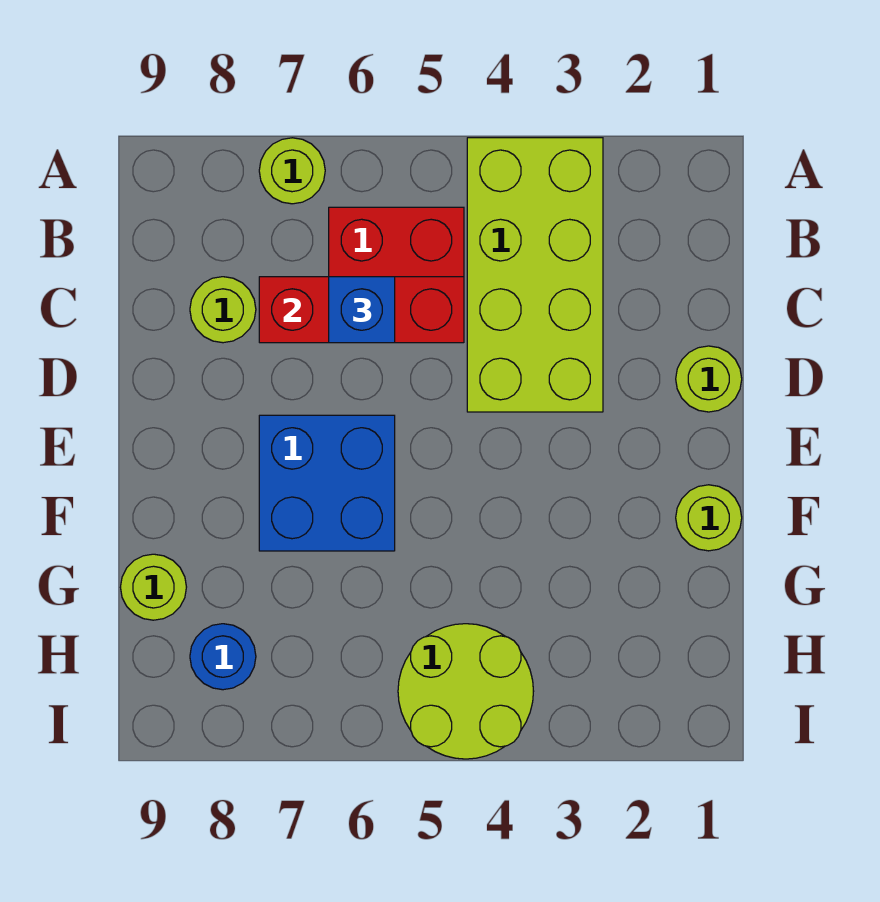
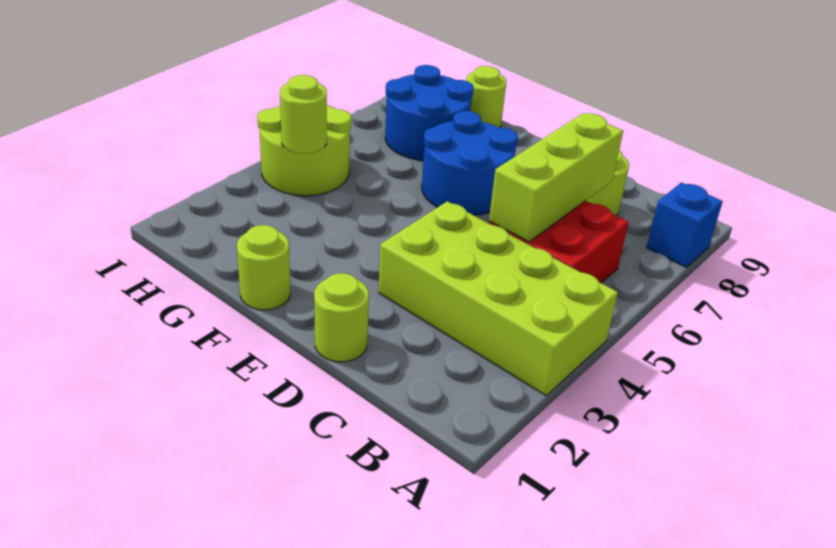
lime round brick A7 level 1 -> lime round brick H4 level 2
red brick C5:C7 level 2 -> lime brick C5:C7 level 2
blue brick C6 level 3 -> blue brick A8 level 1
blue brick E6:F7 level 1 -> blue round brick E6:F7 level 1
blue round brick H8 level 1 -> blue round brick G7:H8 level 1

